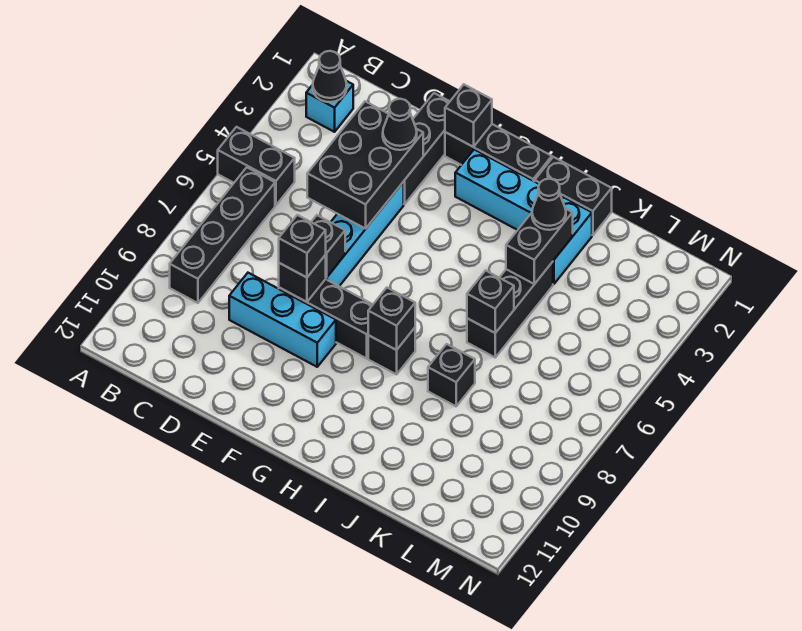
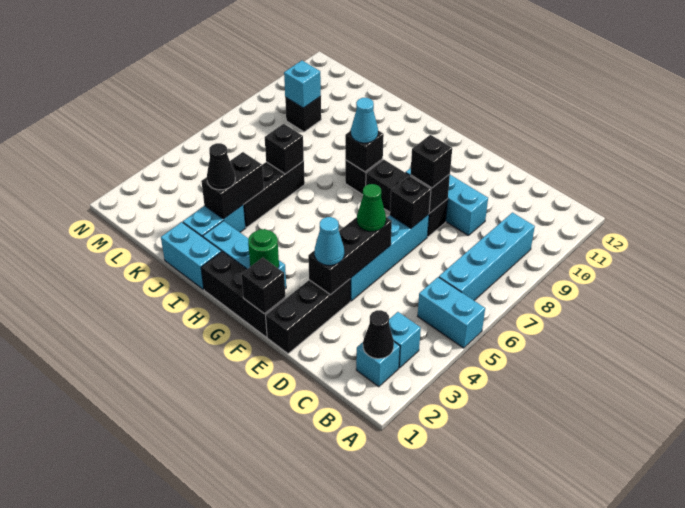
black brick A5:B5 level 1 -> cyan brick A5:B5 level 1
none -> cyan brick B3 level 1
black brick B6:B9 level 1 -> cyan brick B6:B9 level 1
black brick D3:E5 level 2 -> black brick E3:E5 level 2
black cone E3 level 3 -> cyan cone E3 level 3
none -> green cone E5 level 3
none -> green round brick G2 level 2
none -> cyan cone H8 level 3
black brick I1:J1 level 1 -> cyan brick I1:J1 level 1
black brick J8 level 1 -> black brick L9 level 1
none -> cyan brick L9 level 2

